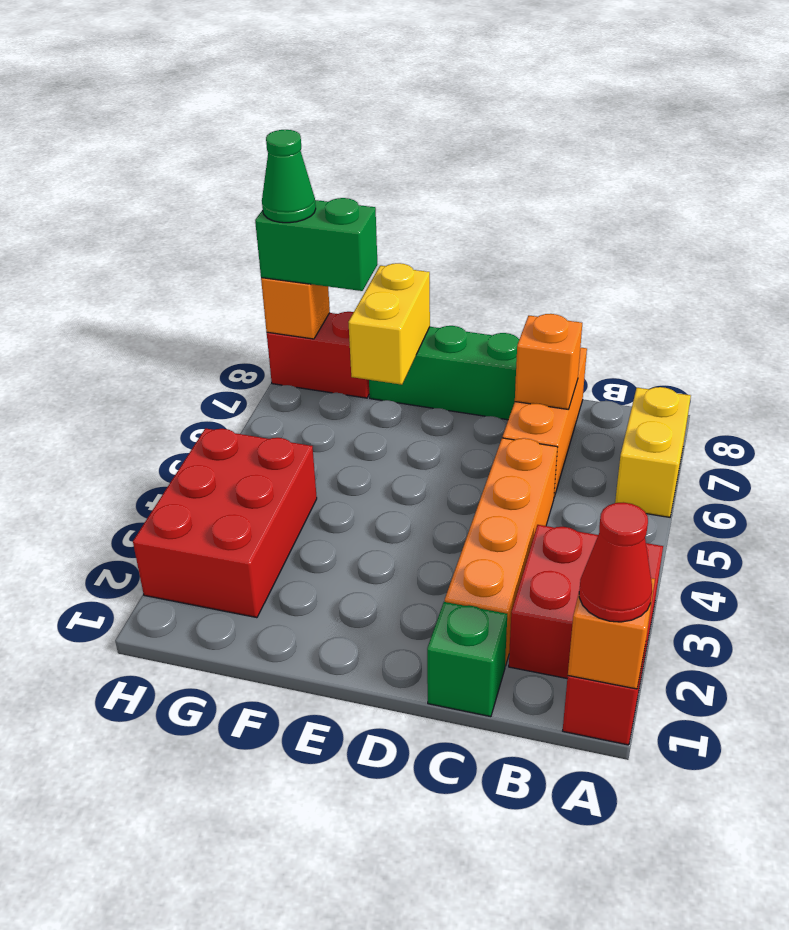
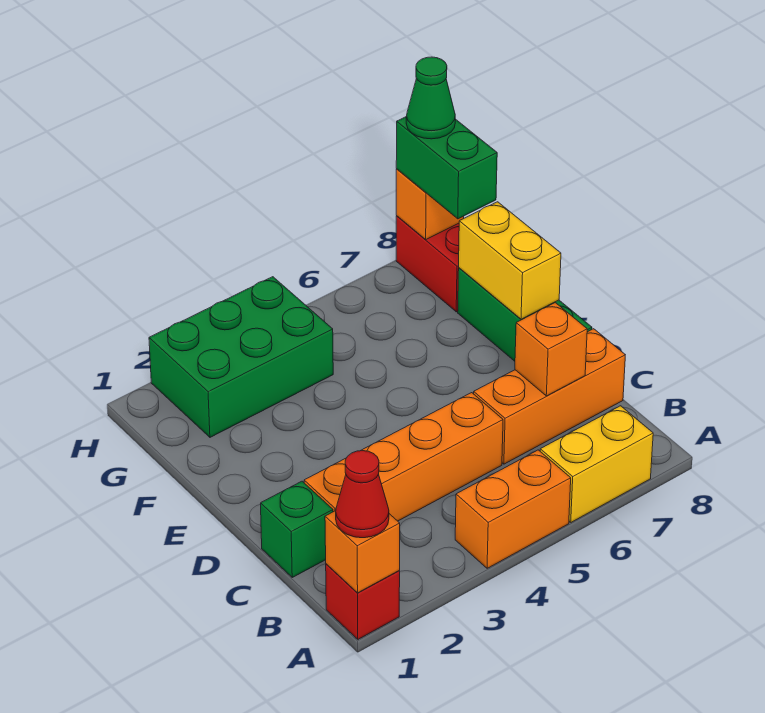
red brick A2:B3 level 1 -> none
none -> orange brick A4:A5 level 1
yellow brick F7:F8 level 2 -> yellow brick E8:F8 level 2
red brick G2:H4 level 1 -> green brick G2:H4 level 1

